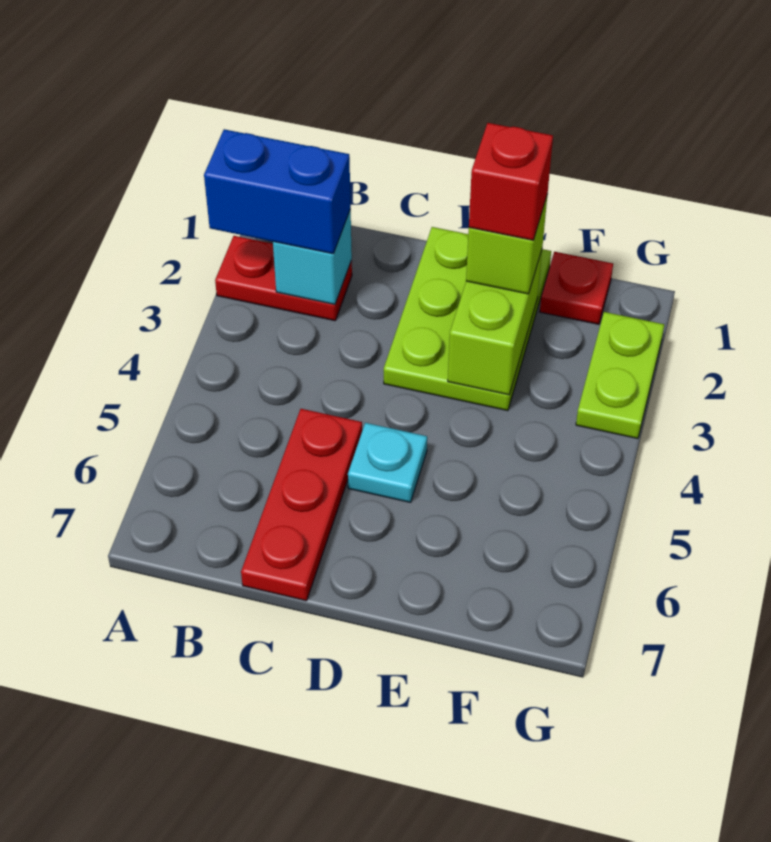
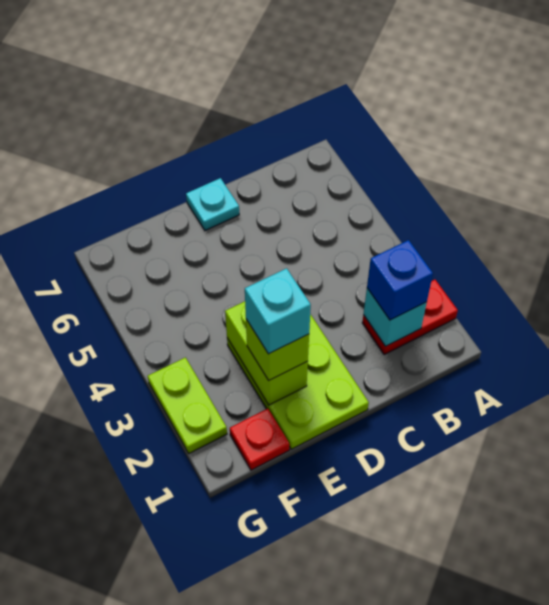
blue brick A2:B2 level 3 -> blue brick B2 level 3
red plate C5:C7 level 1 -> none
cyan plate D5 level 1 -> cyan plate D7 level 1
red brick E2 level 4 -> cyan brick E2 level 4

